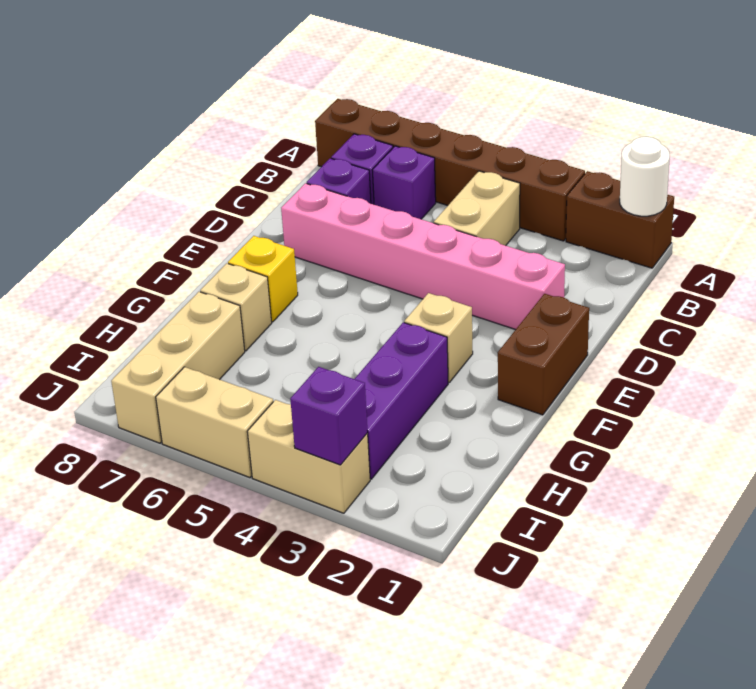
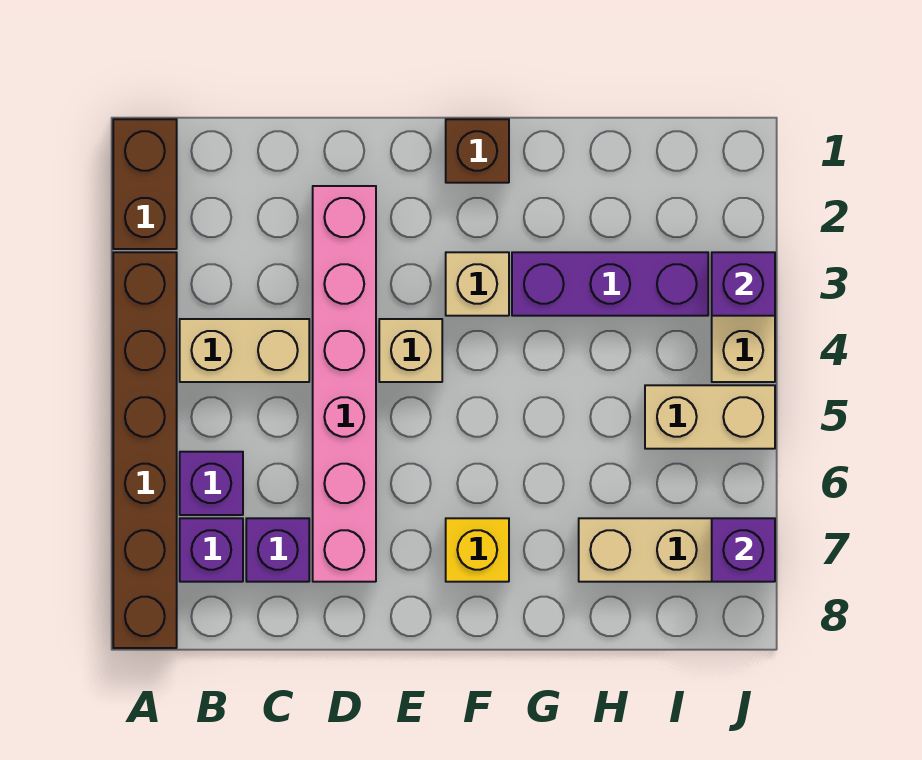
white round brick A1 level 2 -> none
brown brick E1:F1 level 1 -> brown brick F1 level 1
tan brick G7 level 1 -> tan brick E4 level 1
tan brick J5:J6 level 1 -> tan brick I5:J5 level 1
none -> purple brick J7 level 2

